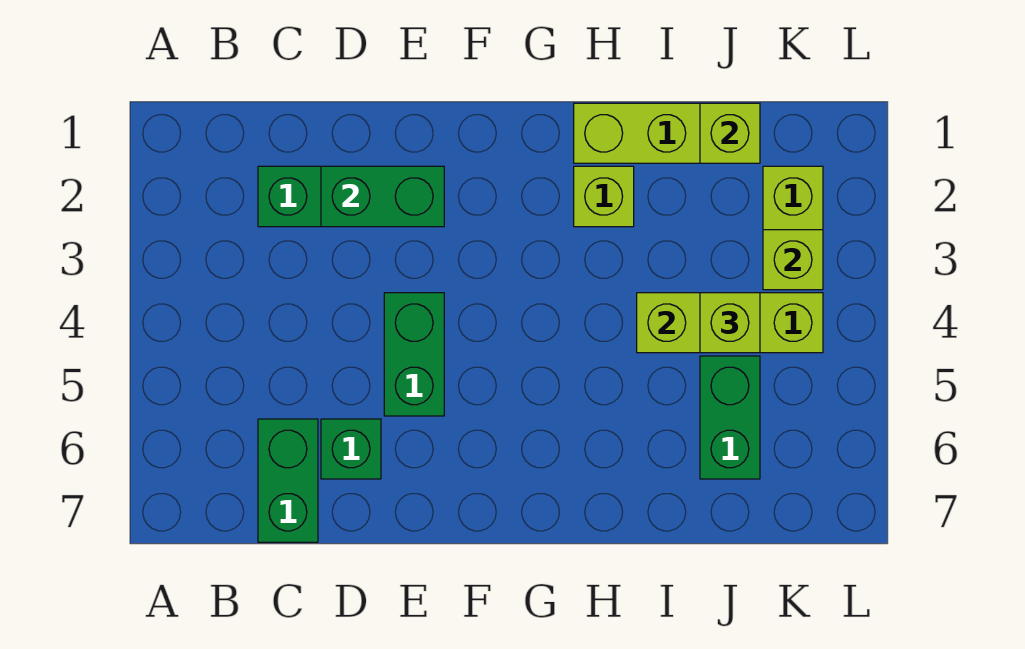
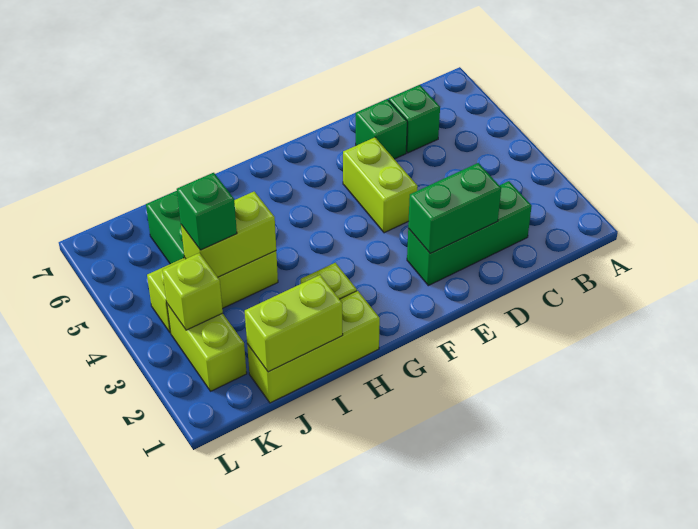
green brick C6:C7 level 1 -> green brick C6 level 1
green brick E4:E5 level 1 -> lime brick E4:E5 level 1
lime brick J1 level 2 -> lime brick I1:J1 level 2
lime brick J4 level 3 -> green brick J4 level 3

